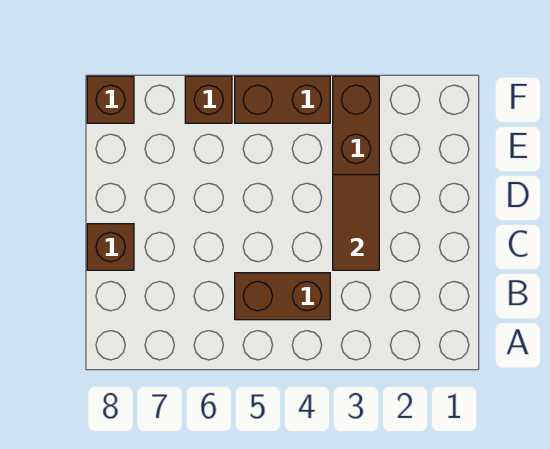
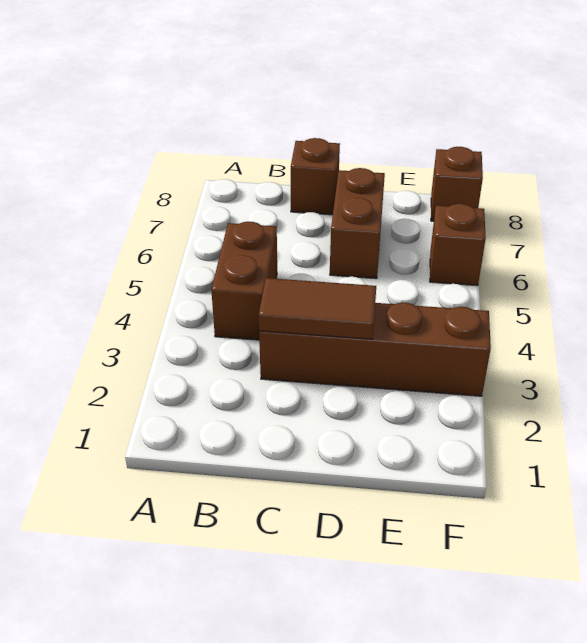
brown brick F4:F5 level 1 -> brown brick D6:D7 level 1

